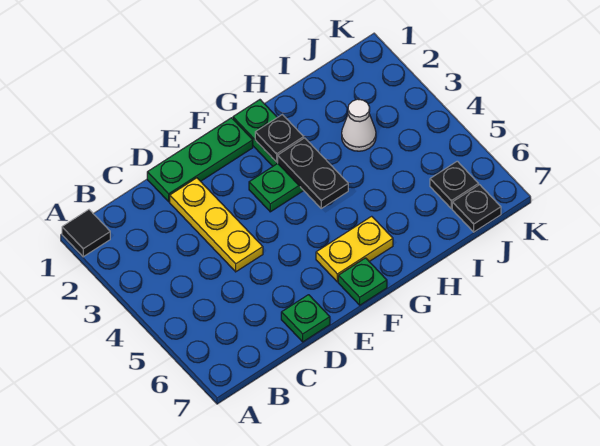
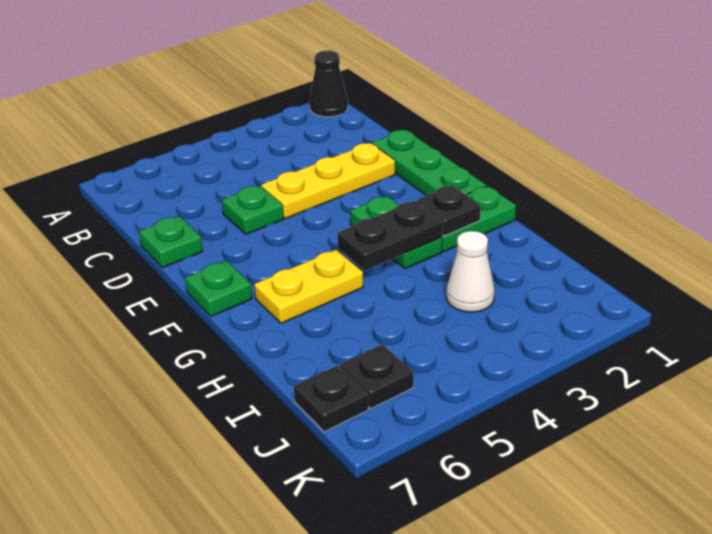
black tile A1 level 1 -> black cone A1 level 1
none -> green plate D5 level 1
yellow plate F6:G6 level 1 -> yellow plate G5:G6 level 1

